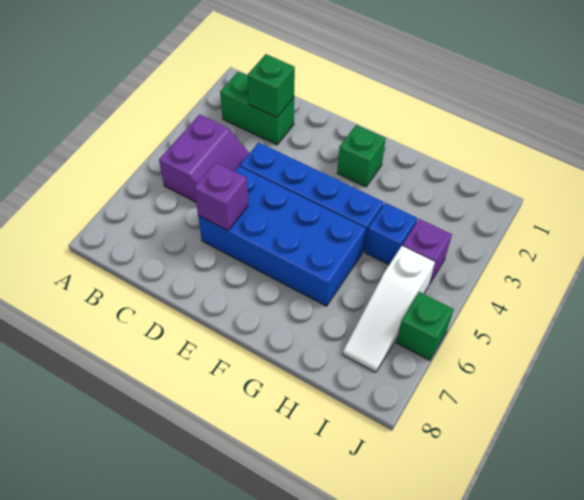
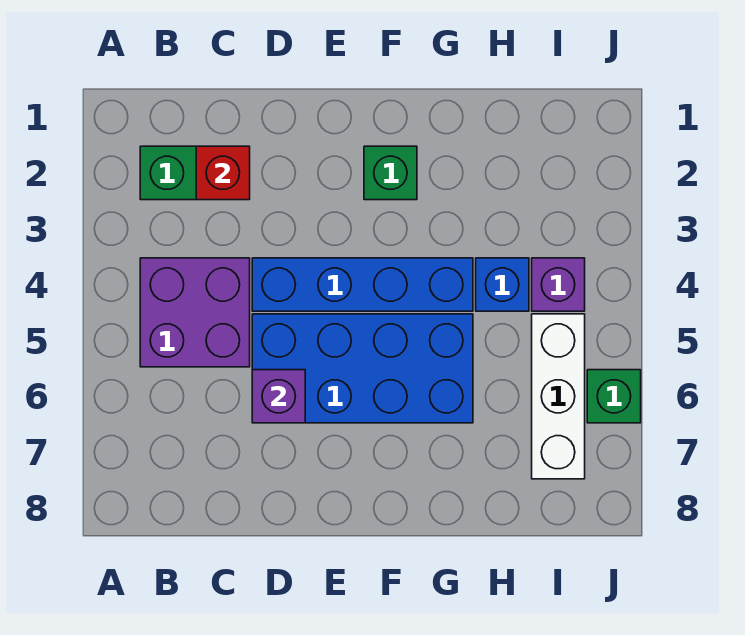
purple slope B4:C5 level 1 top B -> purple brick B4:C5 level 1
green brick C2 level 2 -> red brick C2 level 2
white slope I5:I7 level 1 top 5 -> white brick I5:I7 level 1

